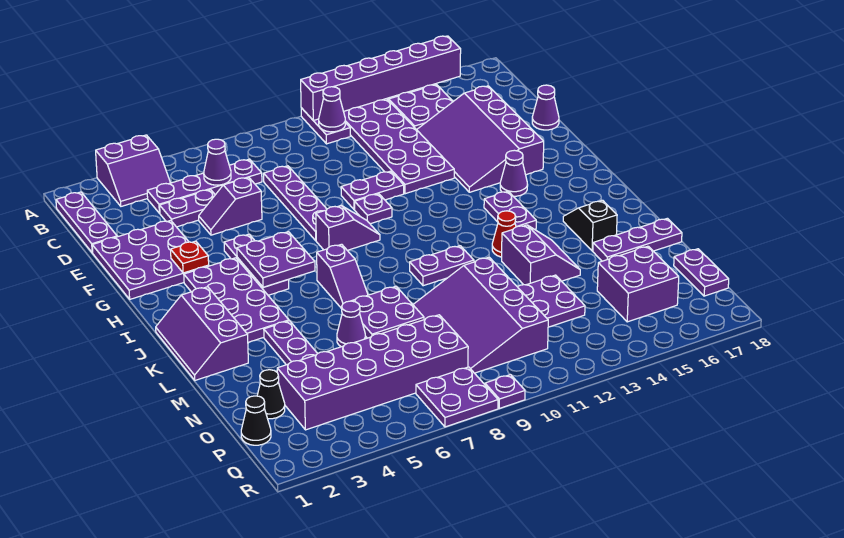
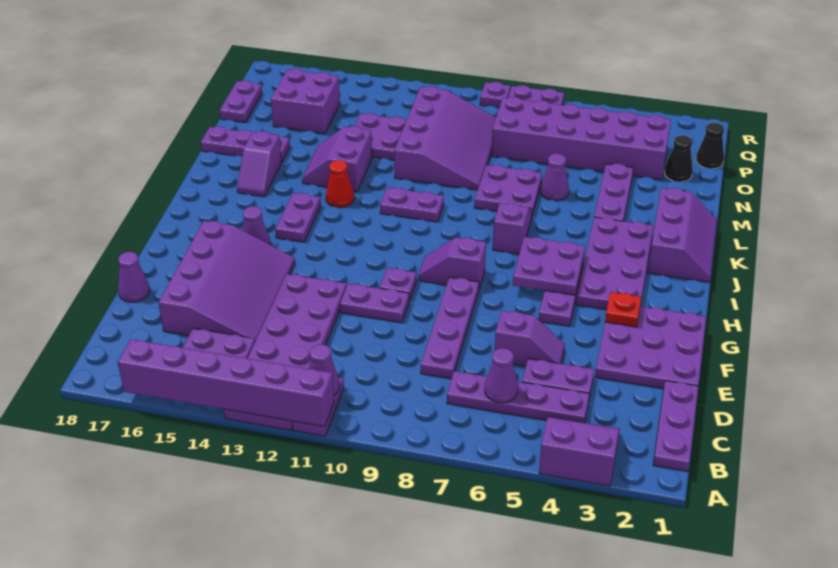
black slope K16:L16 level 1 top L -> purple slope K16:L16 level 1 top L

